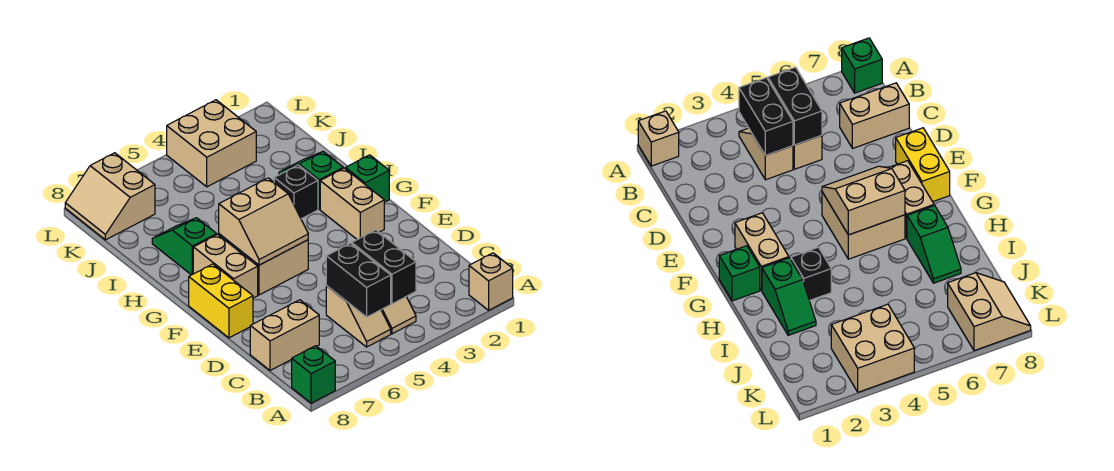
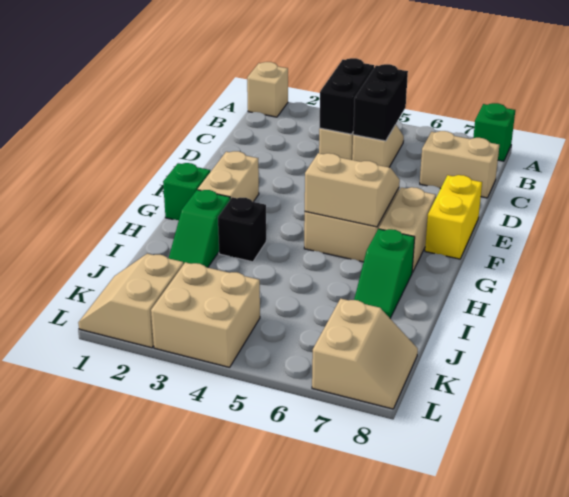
none -> tan slope K1:L2 level 1 top 2

